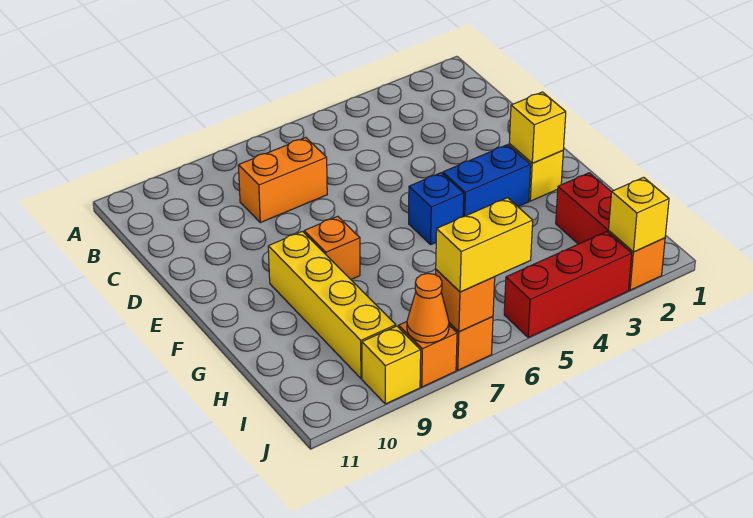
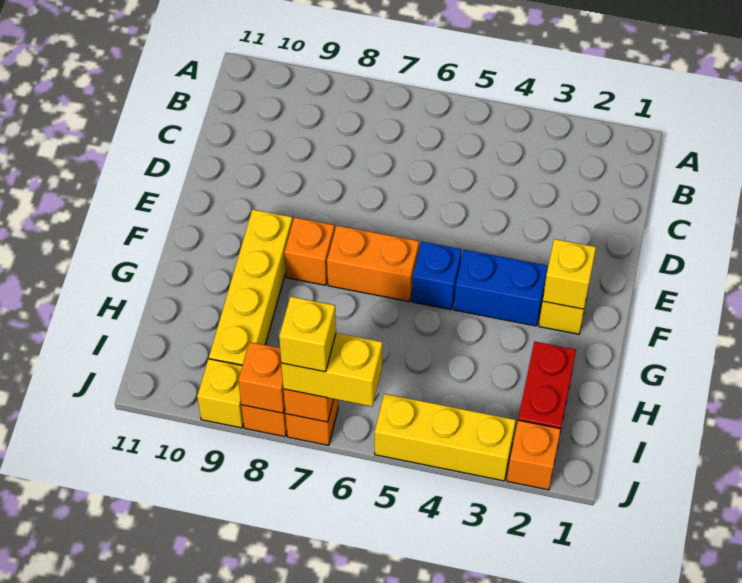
orange brick C7:C8 level 1 -> orange brick F6:F7 level 1
yellow brick J2 level 2 -> yellow brick J7 level 4
red brick J3:J5 level 1 -> yellow brick J3:J5 level 1
orange cone J8 level 2 -> orange brick J8 level 2

